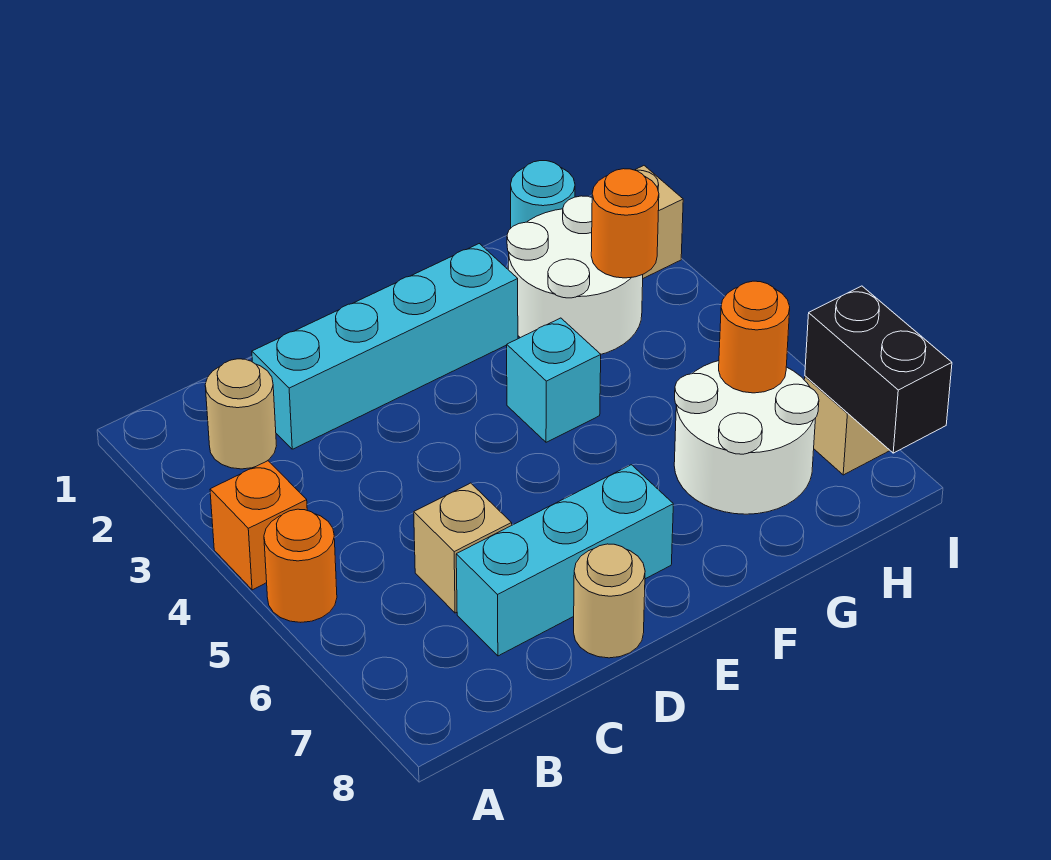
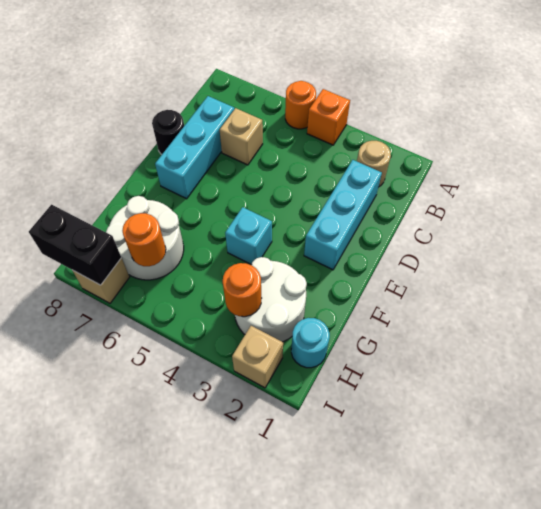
cyan brick C2:F2 level 1 -> cyan brick C2:E2 level 1
tan round brick D8 level 1 -> black round brick D8 level 1

